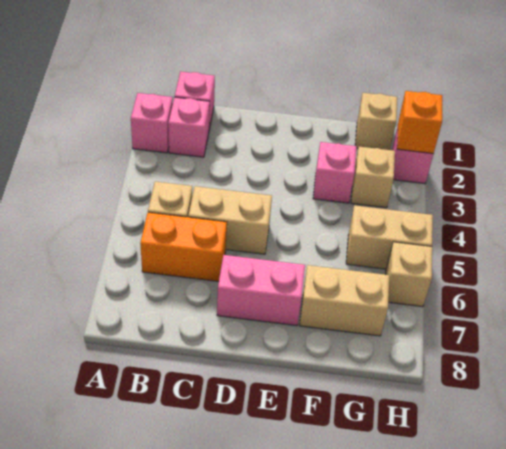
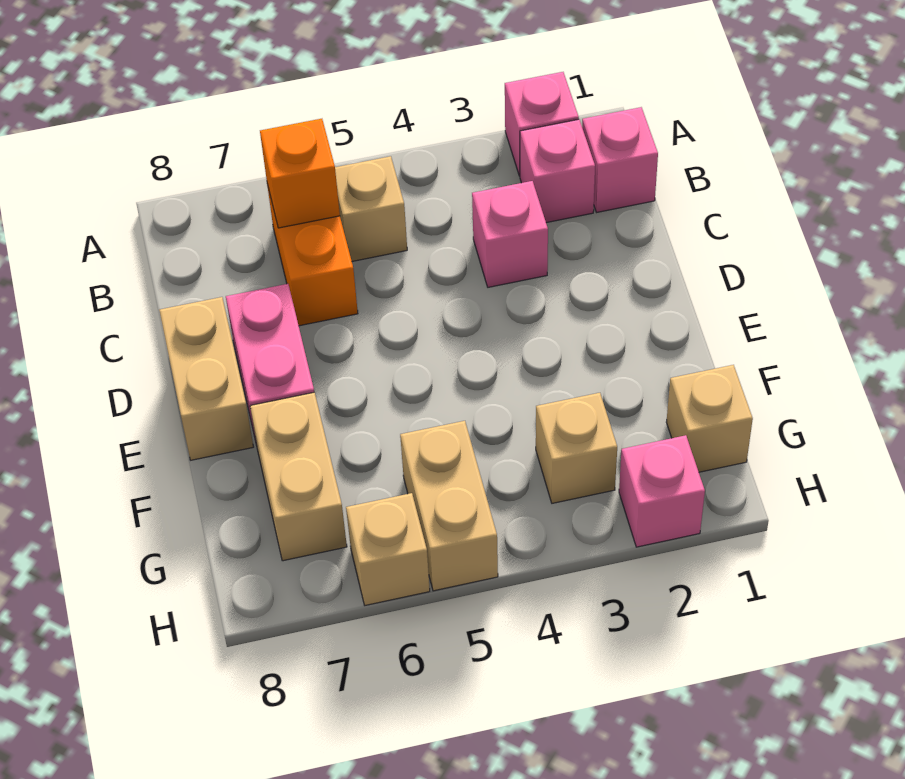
tan brick C5:D5 level 1 -> tan brick D8:E8 level 1
pink brick F3 level 1 -> pink brick C3 level 1
orange brick H2 level 2 -> orange brick B6 level 2

